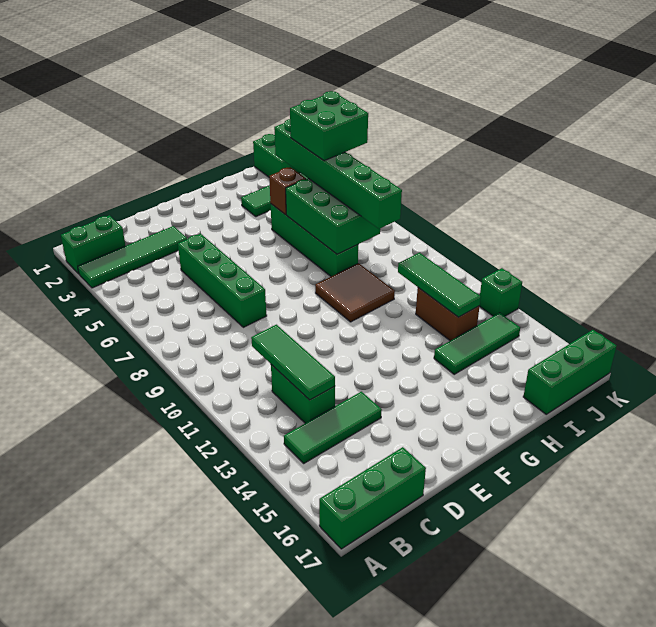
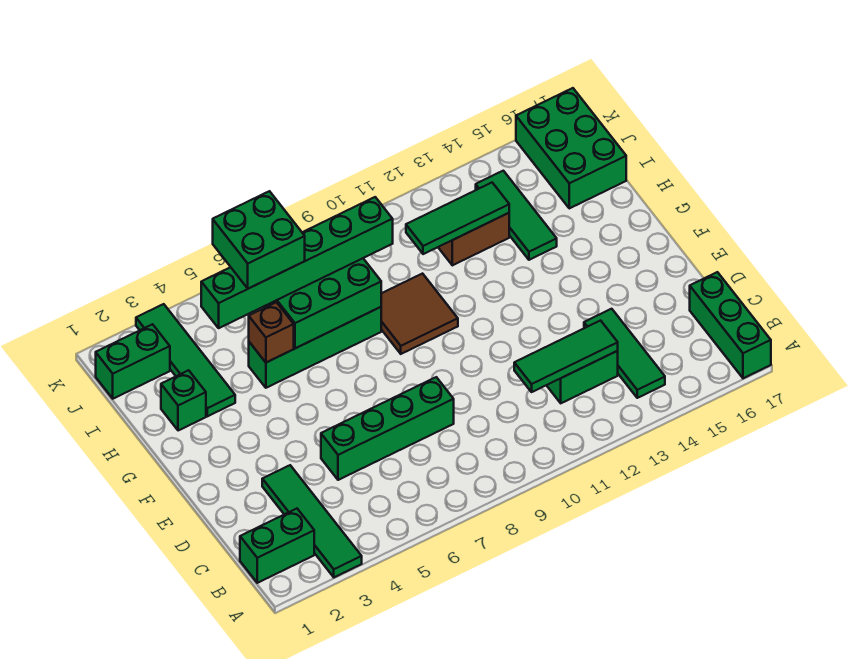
green brick A2:B2 level 1 -> green brick B1:B2 level 1
green brick I17:K17 level 1 -> green brick I16:K17 level 1
green brick K13 level 1 -> green brick H2 level 1

